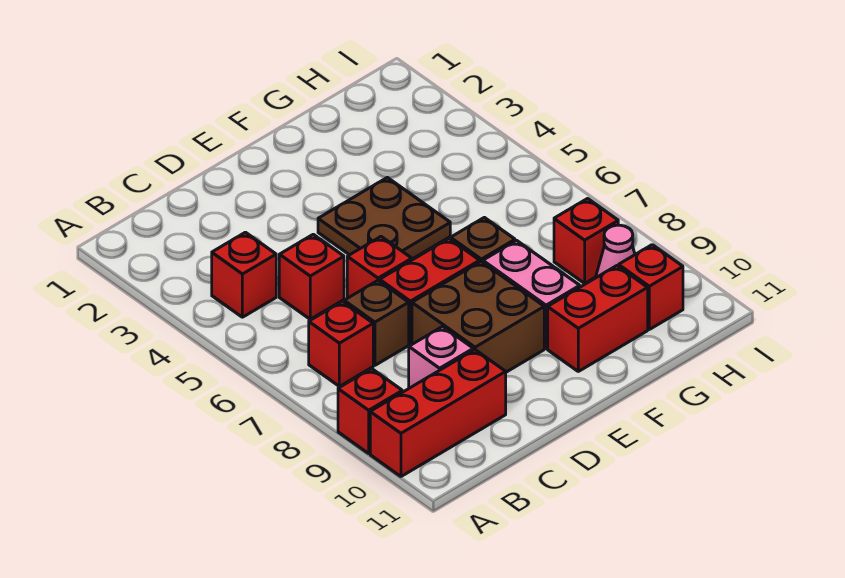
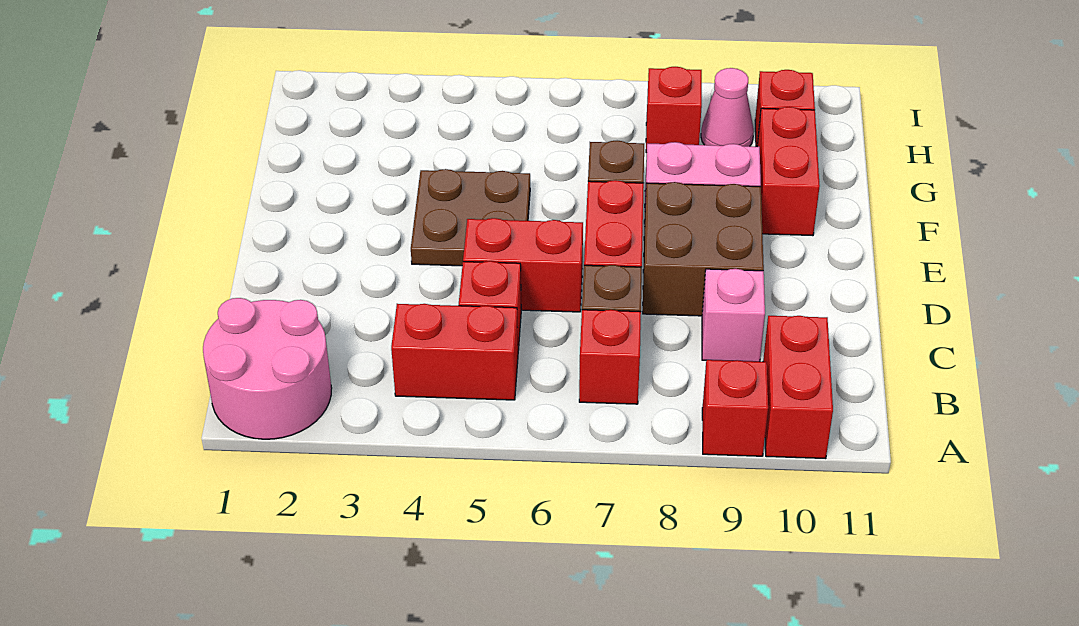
none -> pink round brick A1:B2 level 1
red brick A10:C10 level 1 -> red brick A10:B10 level 1
red brick B4 level 1 -> red brick B4:B5 level 1
red brick D6 level 1 -> red brick D5:D6 level 1

